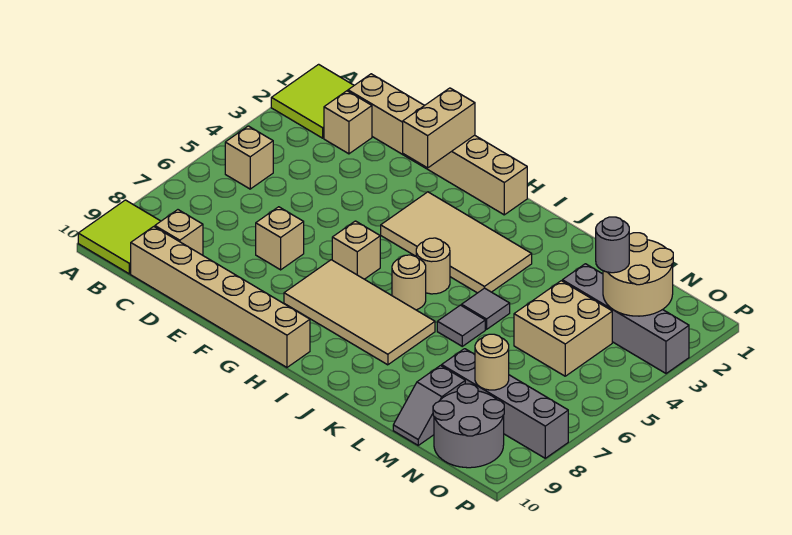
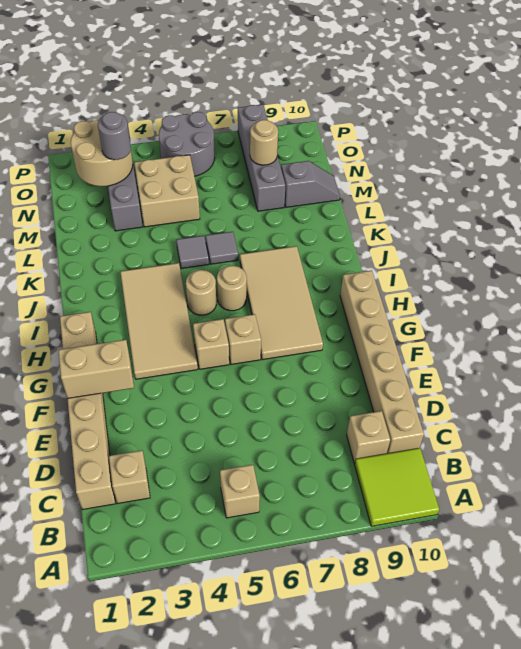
lime tile A1:B2 level 1 -> none
tan brick E7 level 1 -> tan brick G5 level 1
grey round brick N9:O10 level 1 -> grey round brick O5:P6 level 1

